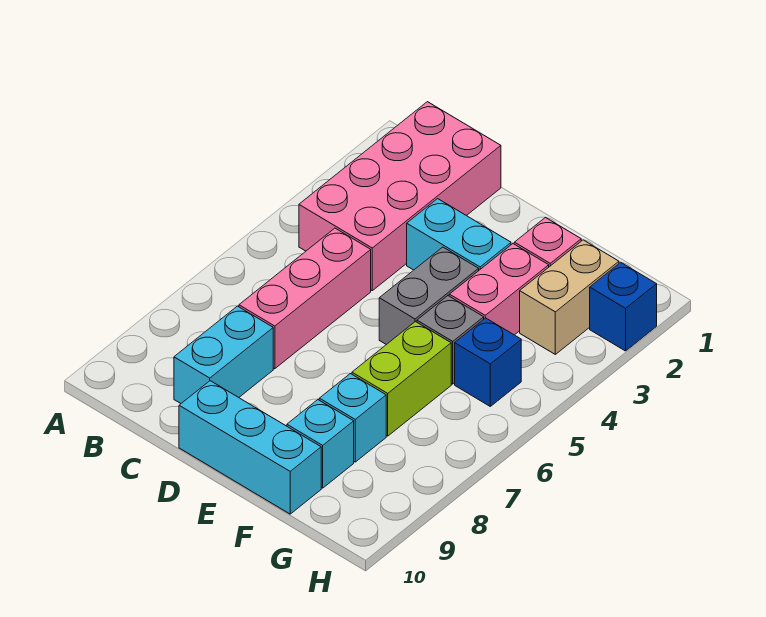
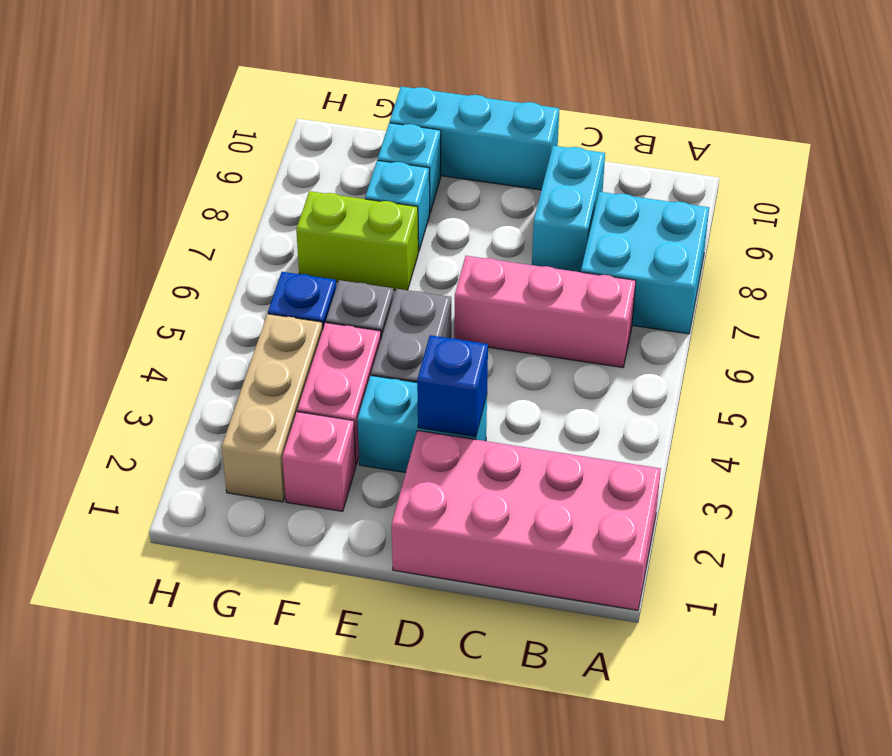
none -> cyan brick A7:B8 level 1
pink brick B1:C4 level 1 -> pink brick A1:D2 level 1
pink brick C5:C7 level 1 -> pink brick B6:D6 level 1
lime brick F6:F7 level 1 -> lime brick F7:G7 level 1
tan brick G2:G3 level 1 -> tan brick G2:G4 level 1
blue brick H2 level 1 -> blue brick D3 level 2

